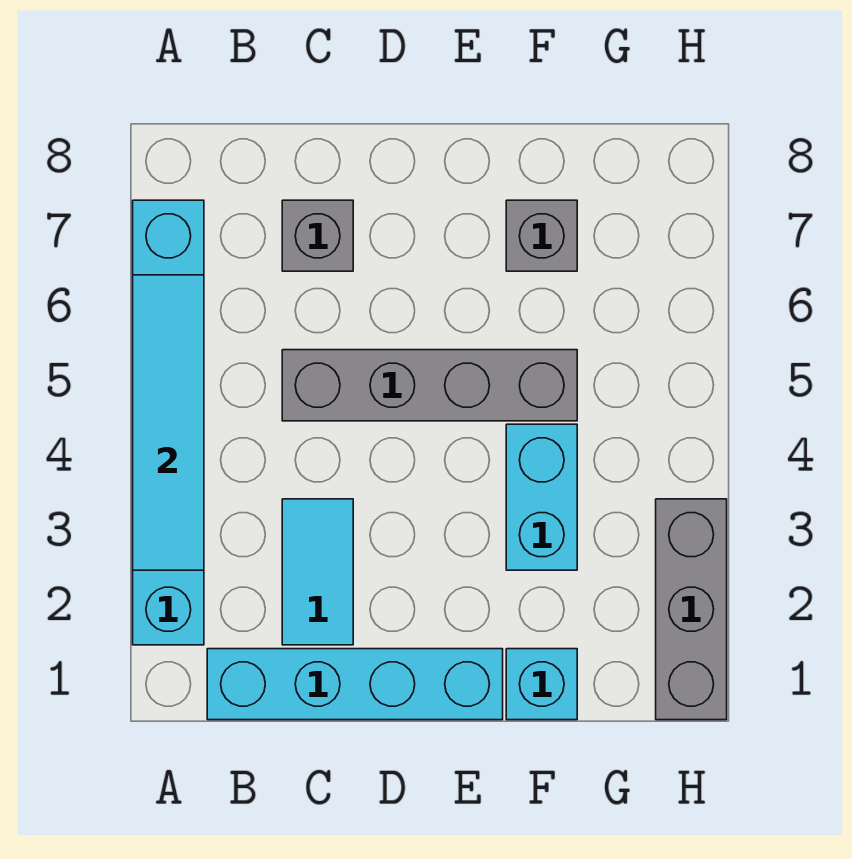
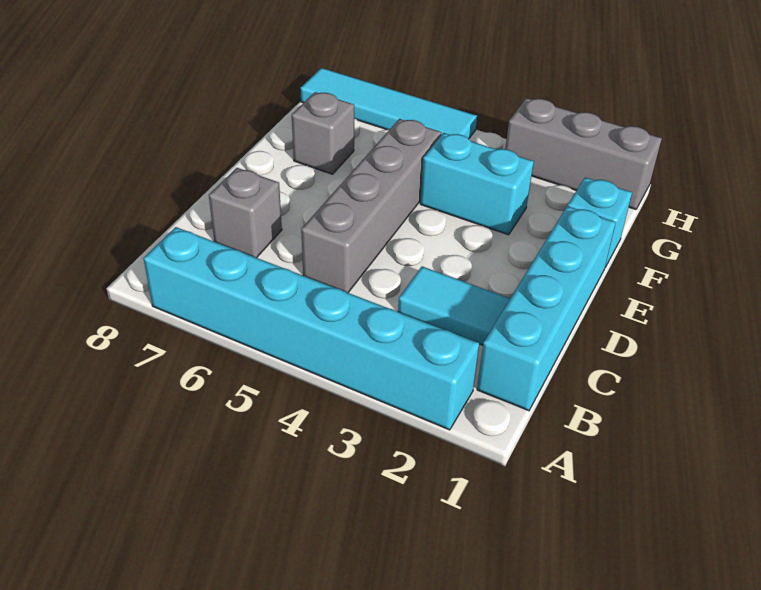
cyan tile A3:A6 level 2 -> cyan tile H5:H8 level 1

